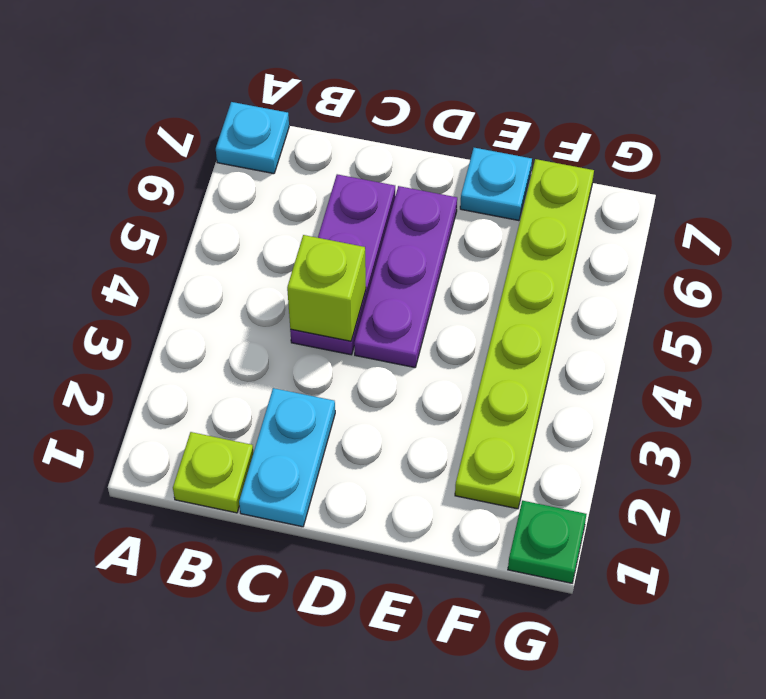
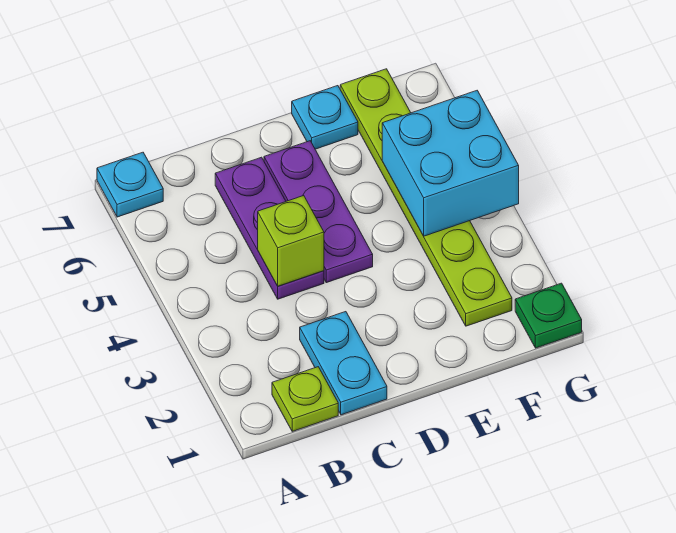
none -> cyan brick F4:G5 level 2

